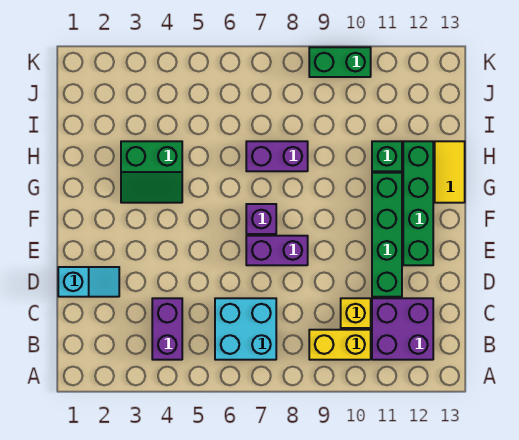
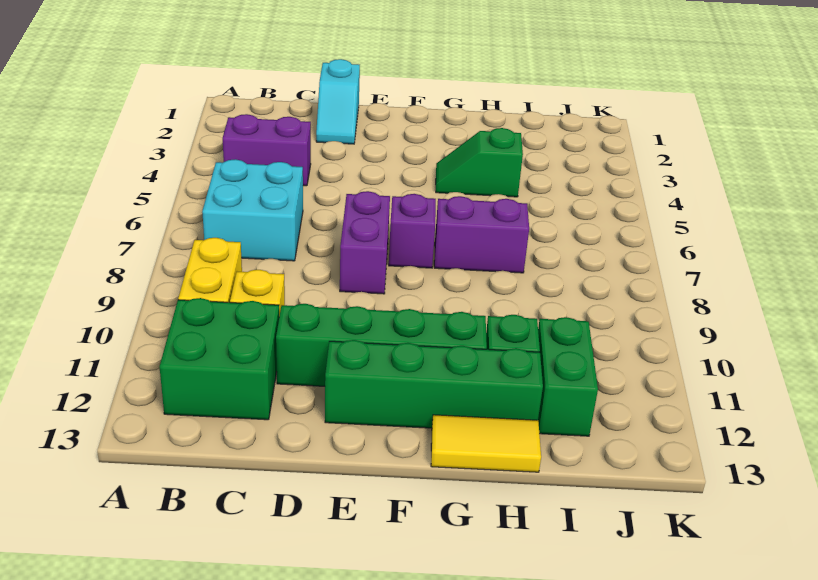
purple brick B11:C12 level 1 -> green brick B11:C12 level 1
green slope G3:H4 level 1 top H -> green slope G4:H4 level 1 top H
purple brick H7:H8 level 1 -> purple brick G7:H7 level 1
green brick K9:K10 level 1 -> green brick I11:I12 level 1

